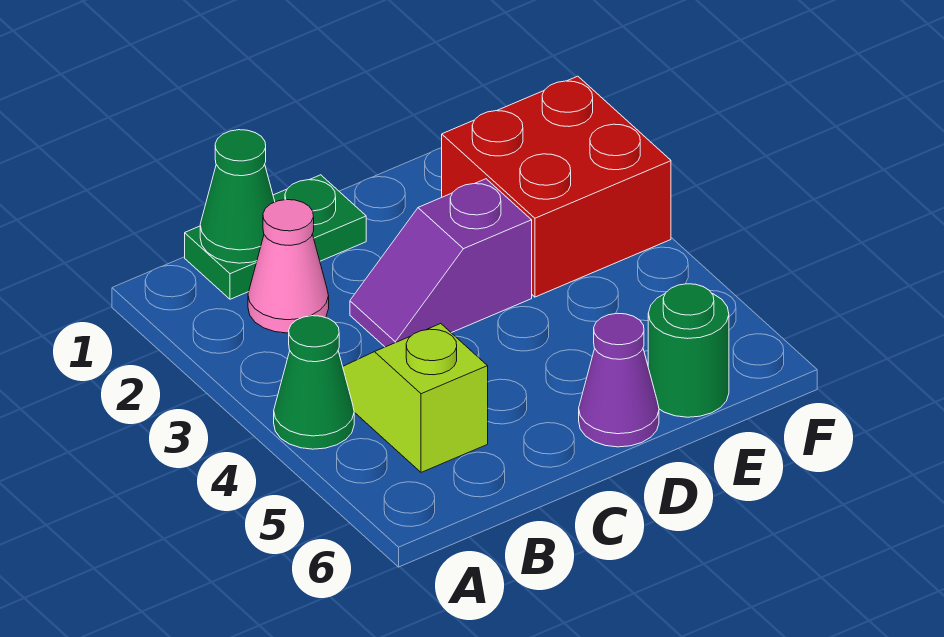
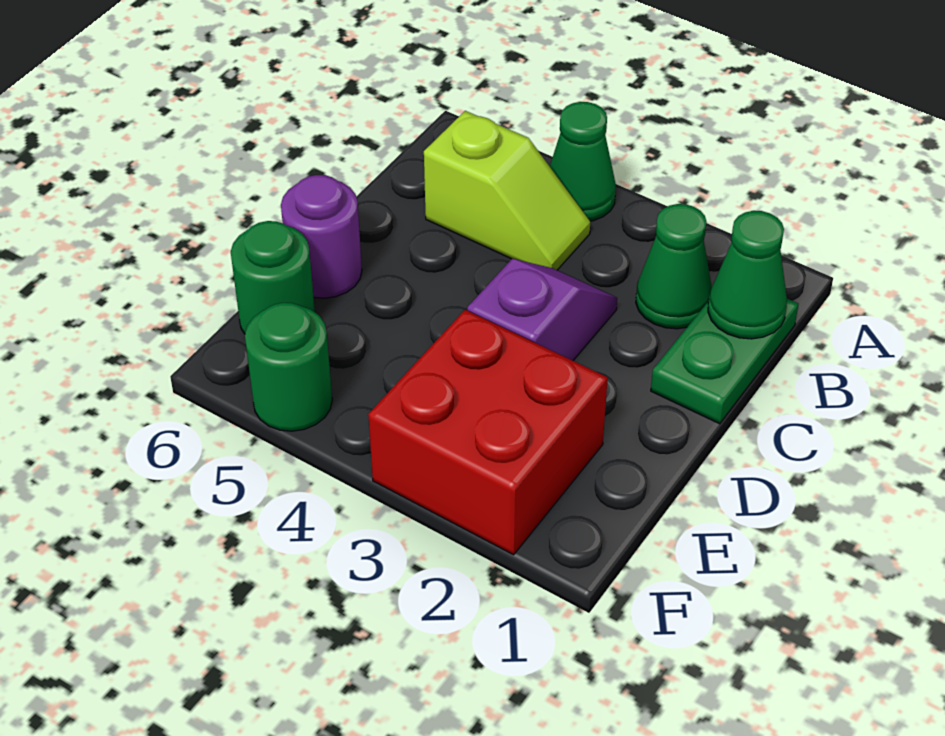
pink cone B2 level 1 -> green cone B2 level 1
purple cone D6 level 1 -> purple round brick D6 level 1
none -> green round brick F5 level 1

